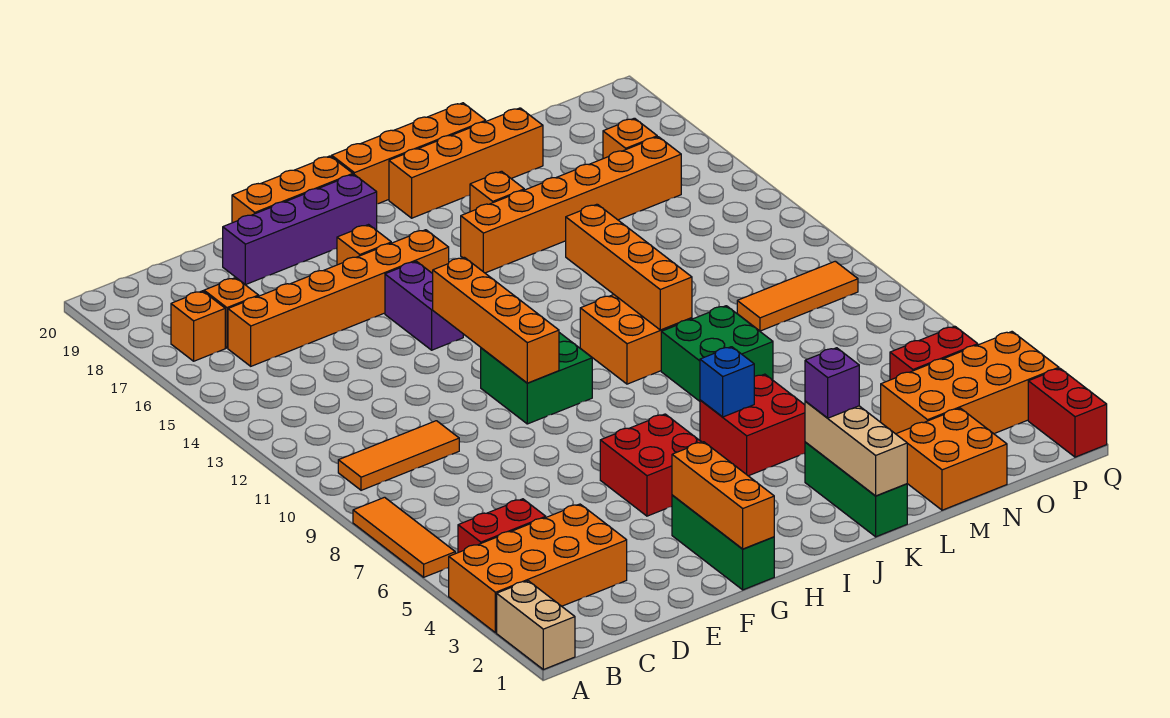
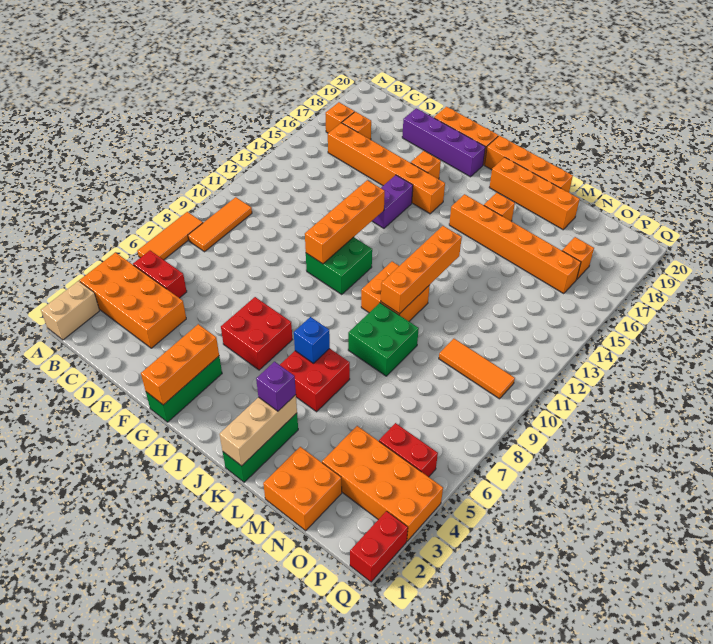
orange tile B10:D10 level 1 -> orange tile B8:B10 level 1

